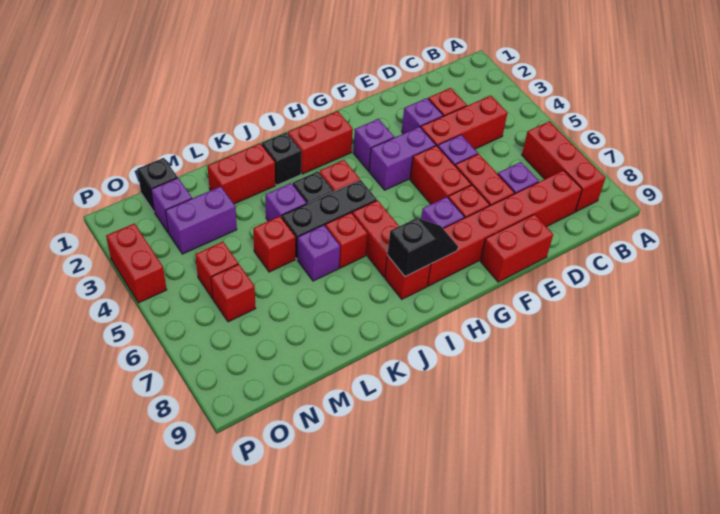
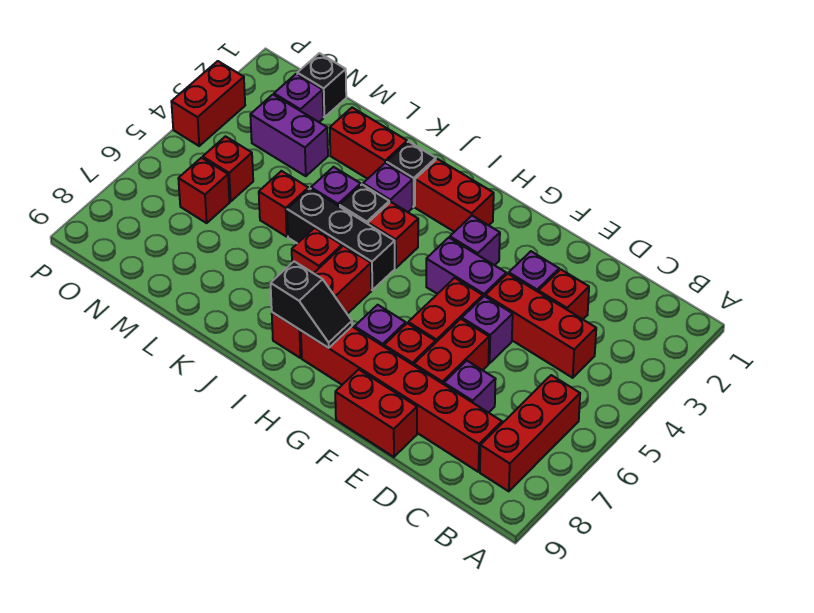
purple brick K6 level 1 -> purple brick J3 level 1

